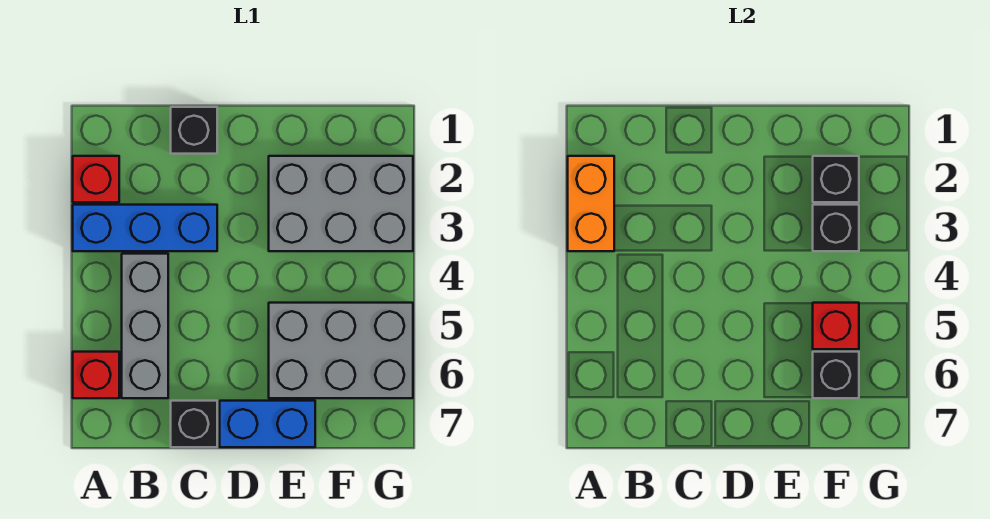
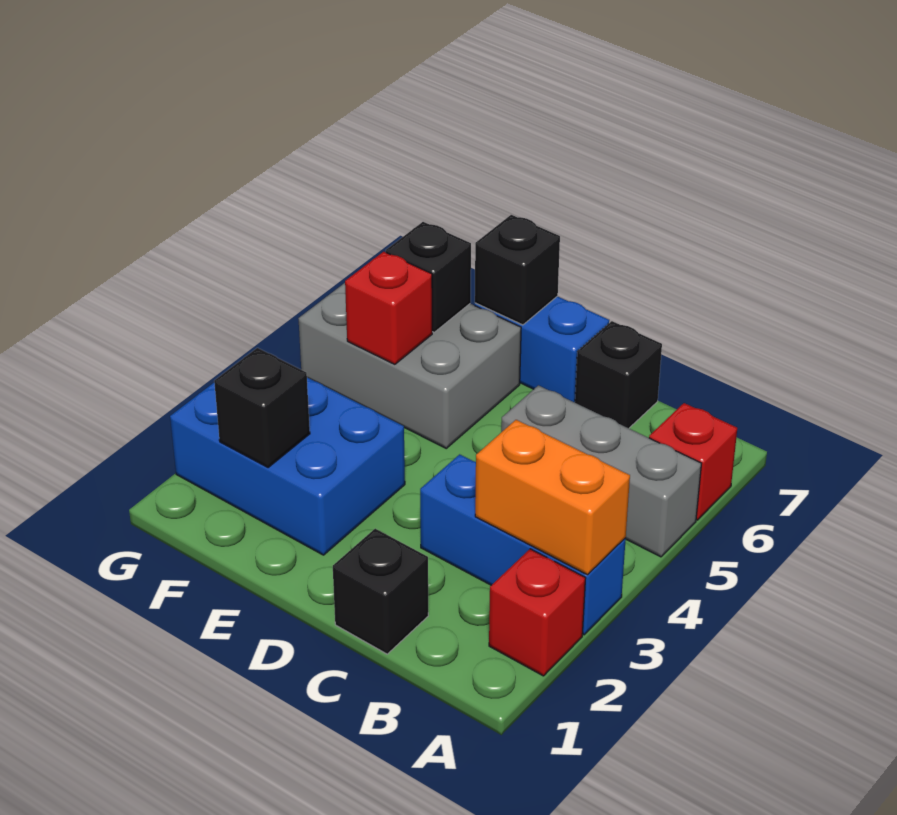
orange brick A2:A3 level 2 -> orange brick A3:B3 level 2
grey brick B4:B6 level 1 -> grey brick A5:C5 level 1
grey brick E2:G3 level 1 -> blue brick E2:G3 level 1
black brick F3 level 2 -> black brick E7 level 2

